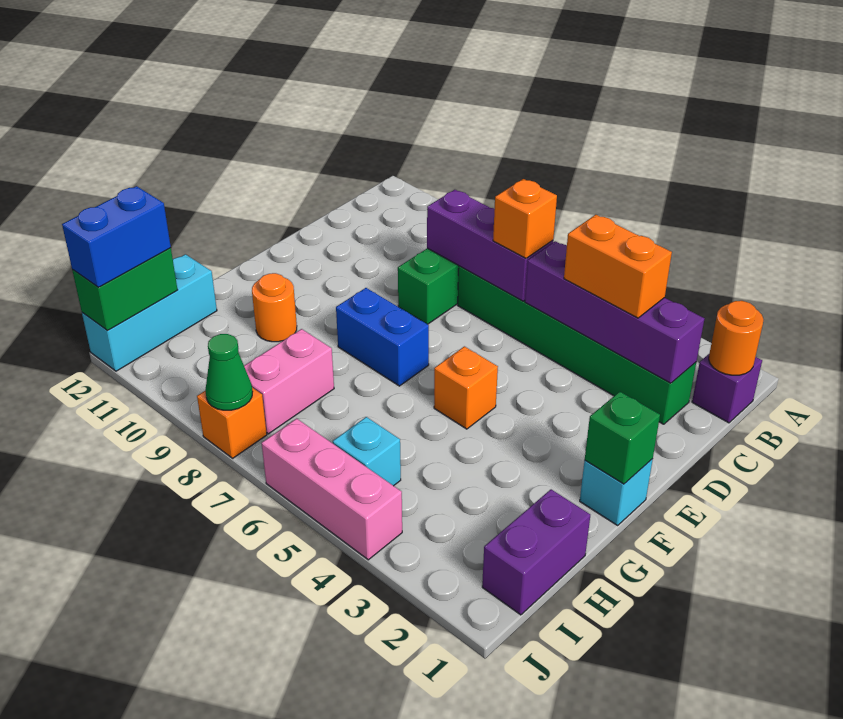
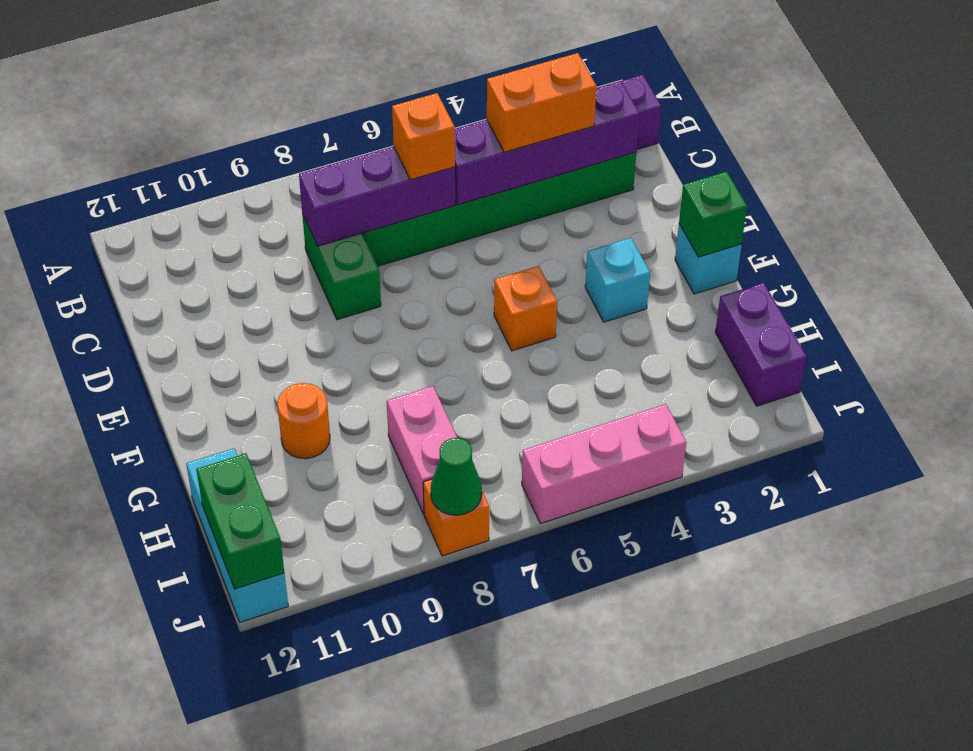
orange round brick B1 level 2 -> none
blue brick F7:F8 level 1 -> none
cyan brick I5 level 1 -> cyan brick F3 level 1
blue brick I12:J12 level 3 -> none

